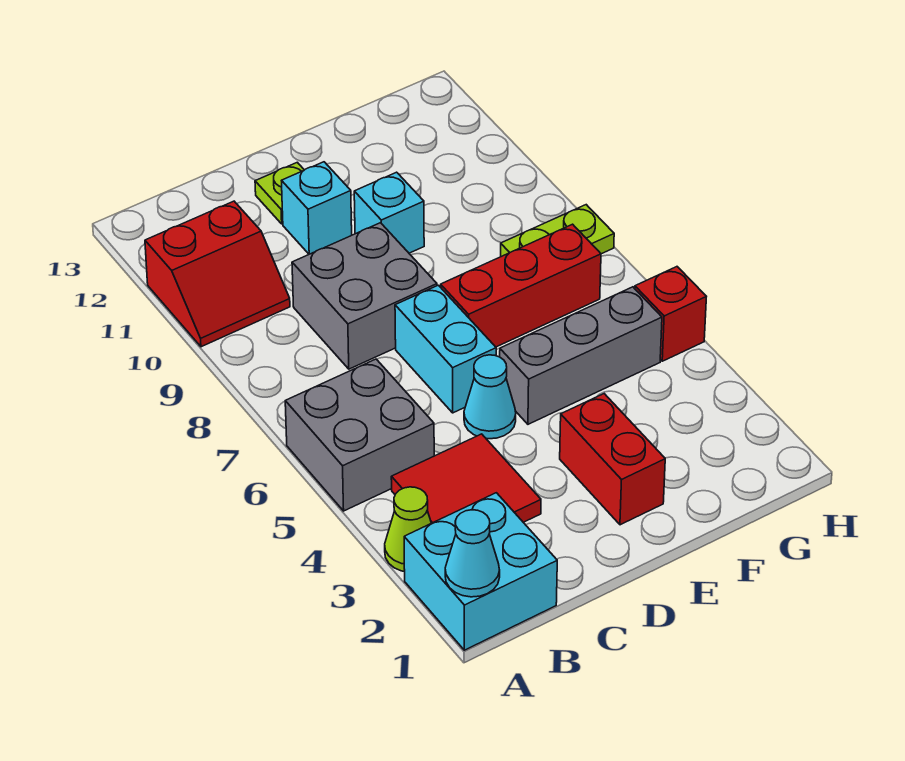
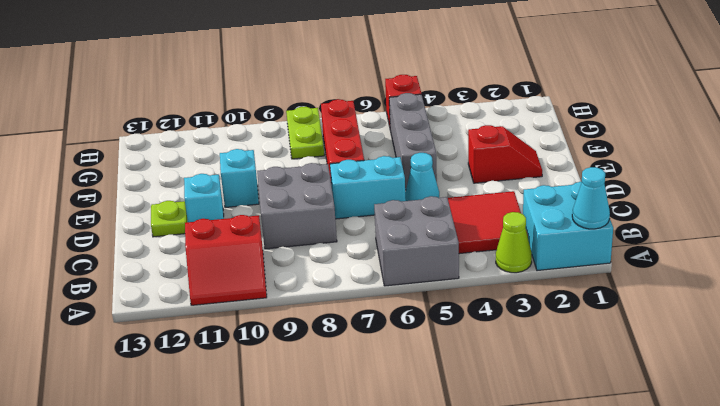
red slope A10:B11 level 1 top 11 -> red slope A10:B11 level 1 top B
red brick E2:E3 level 1 -> red slope E2:E3 level 1 top 3

